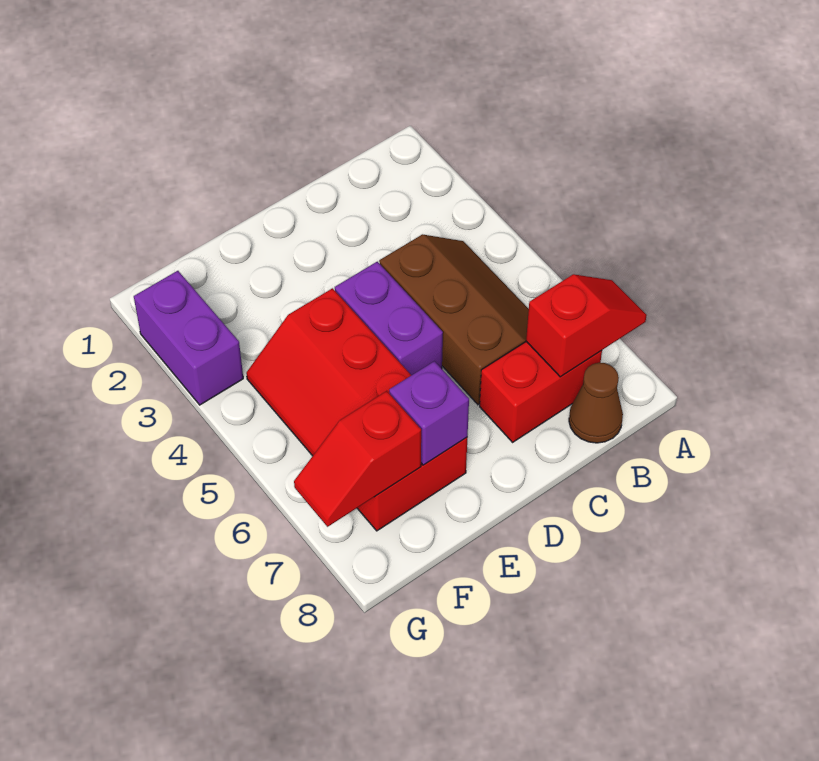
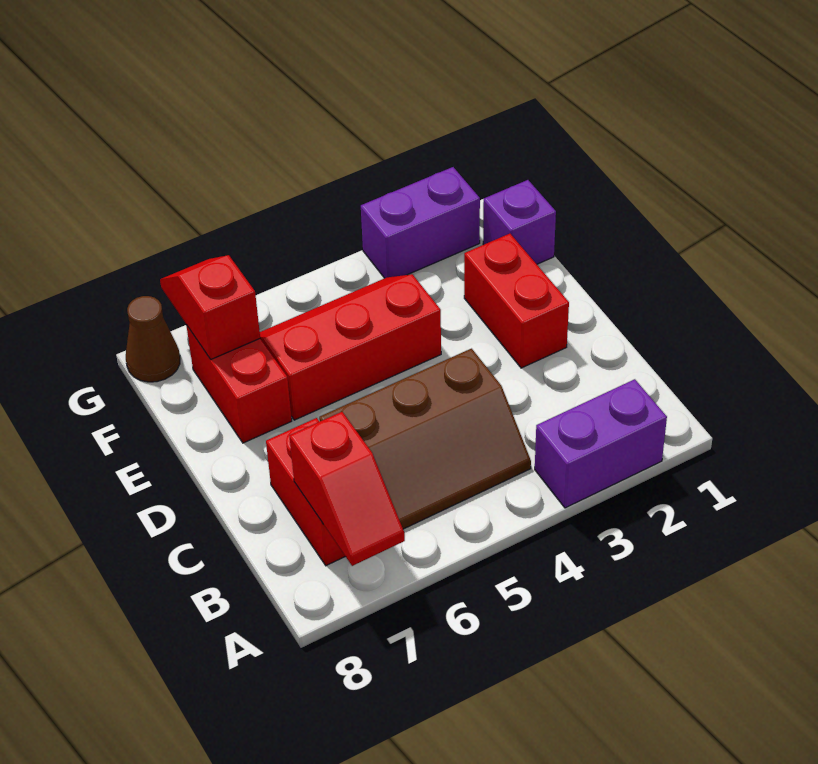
brown cone B8 level 1 -> brown cone G8 level 1
none -> red brick D2:E2 level 1
purple brick D4:D5 level 1 -> purple brick A2:A3 level 1
purple brick E7 level 2 -> purple brick F1 level 1

